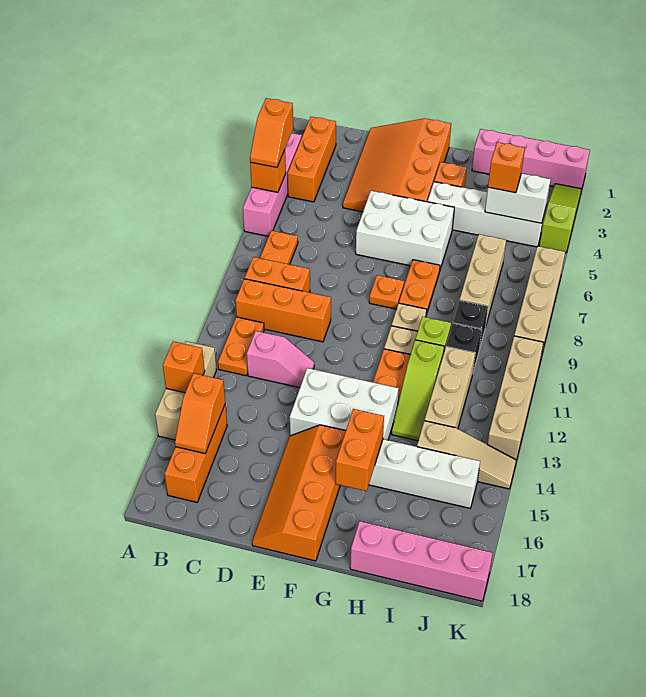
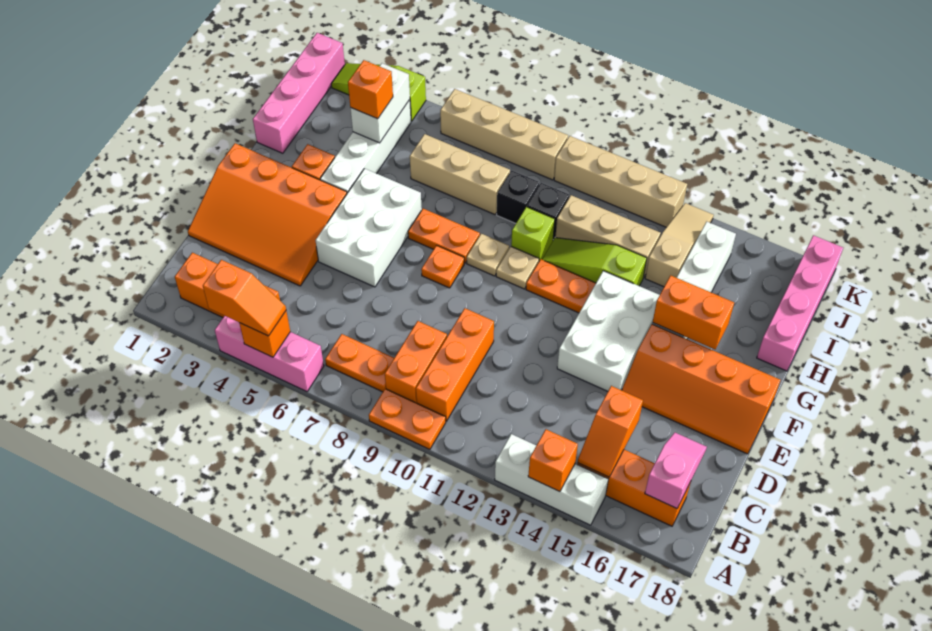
pink brick A3:A6 level 1 -> pink brick A4:A6 level 1
tan brick A13:A15 level 1 -> white brick A13:A15 level 1
orange plate B11:B12 level 1 -> orange plate A9:A10 level 1
orange slope B15:B16 level 2 top 15 -> orange slope B15:C15 level 2 top C
pink slope C12:D12 level 1 top C -> pink slope B17:C17 level 2 top B
lime slope H11:H13 level 1 top 11 -> lime slope H11:H13 level 1 top 13

